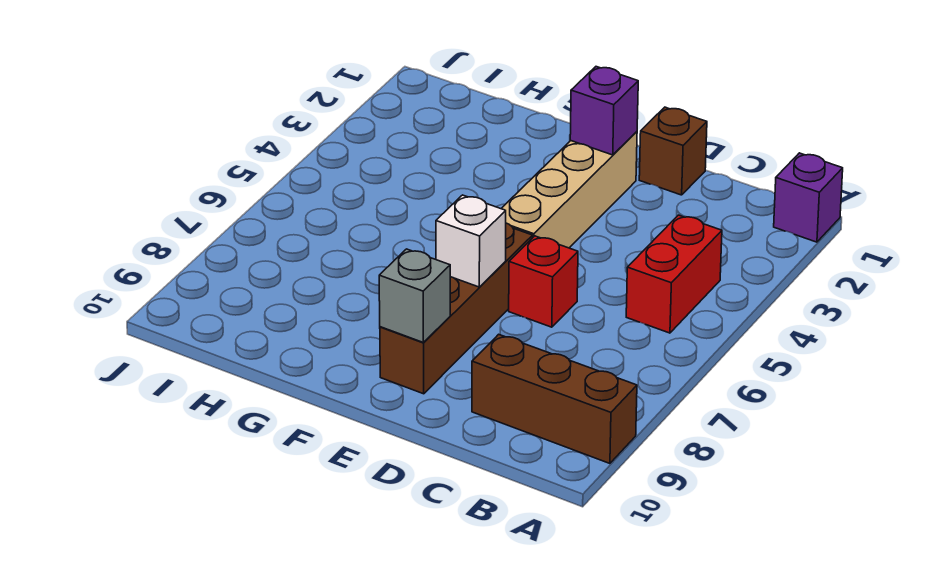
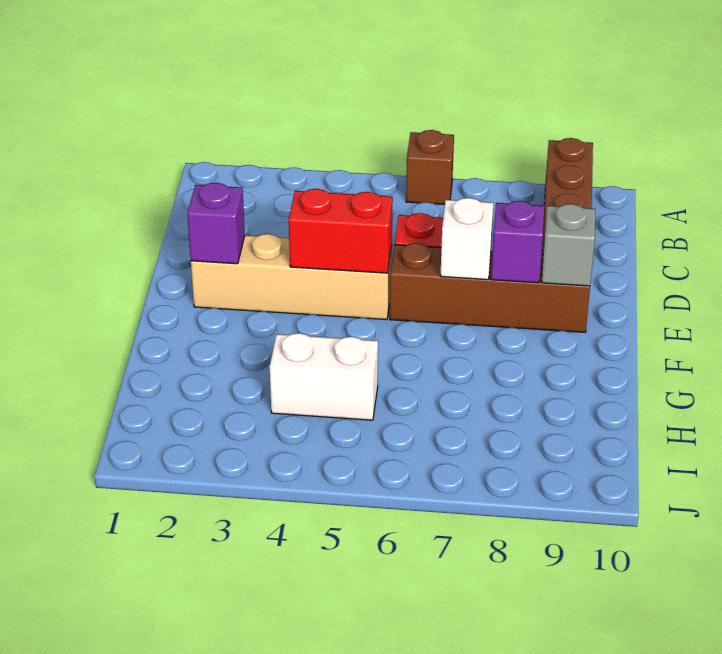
purple brick A1 level 1 -> purple brick E8 level 2
red brick B4:B5 level 1 -> red brick E4:E5 level 2
brown brick D1 level 1 -> brown brick A6 level 1
none -> white brick H4:H5 level 1

